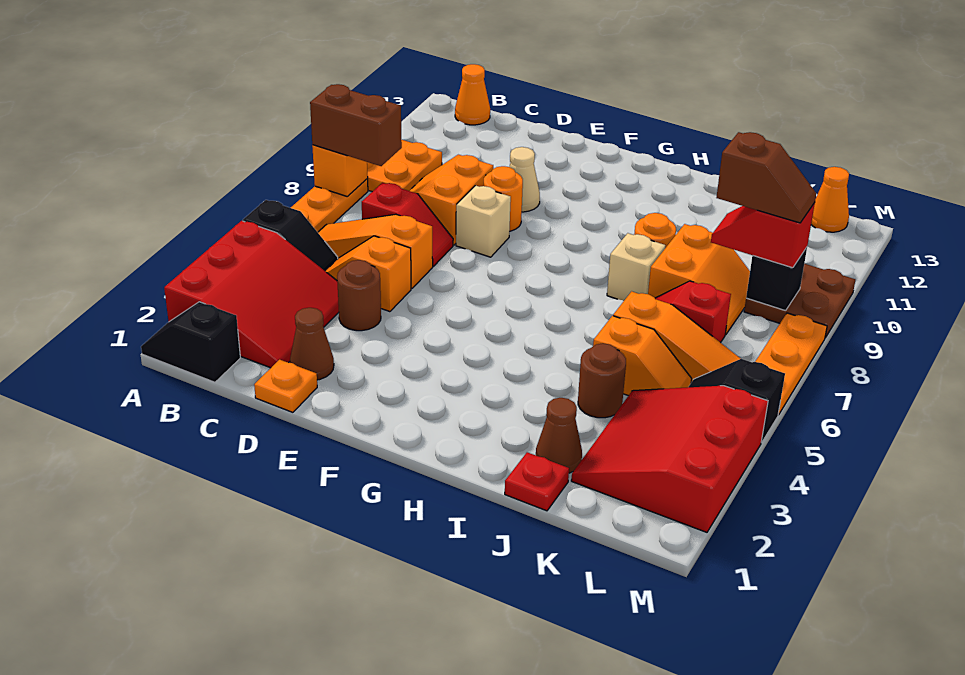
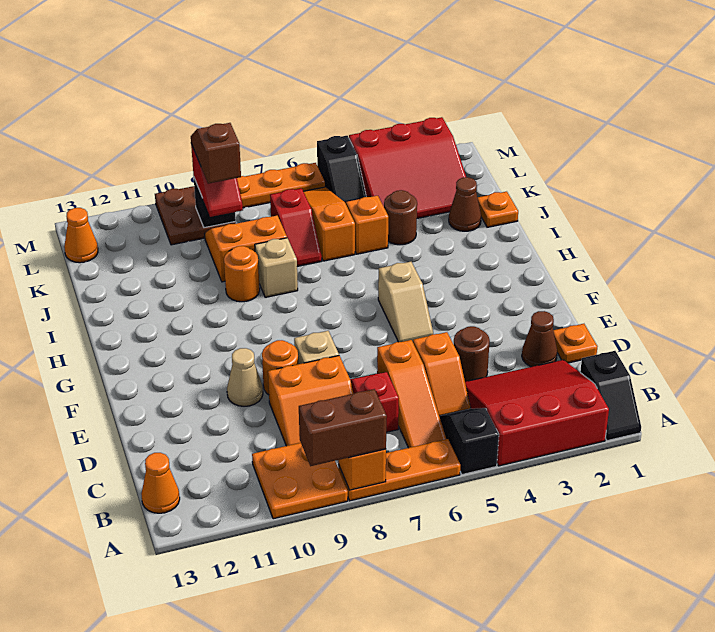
brown brick A8:B8 level 3 -> brown brick A8:A9 level 3
none -> tan slope F5:G5 level 1 top G
red plate J1 level 1 -> orange plate J1 level 1

